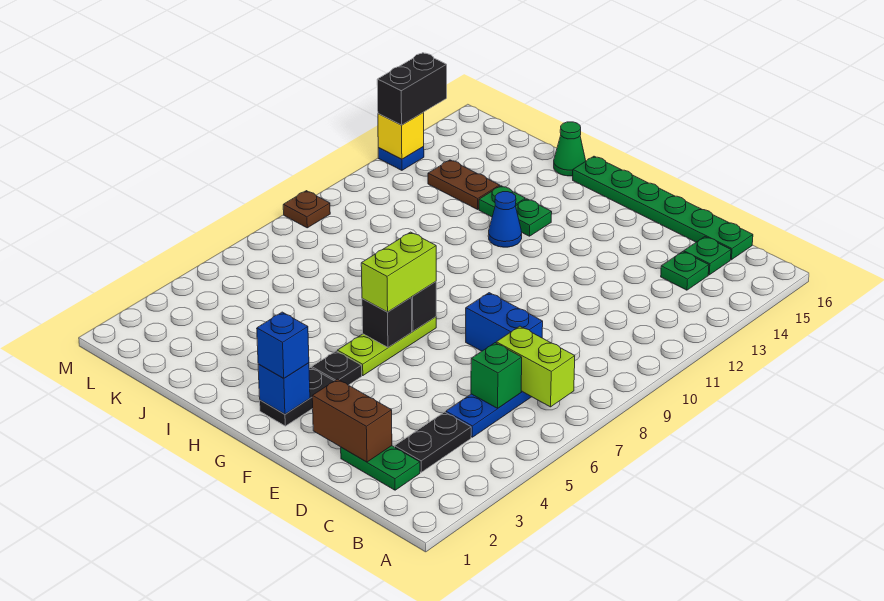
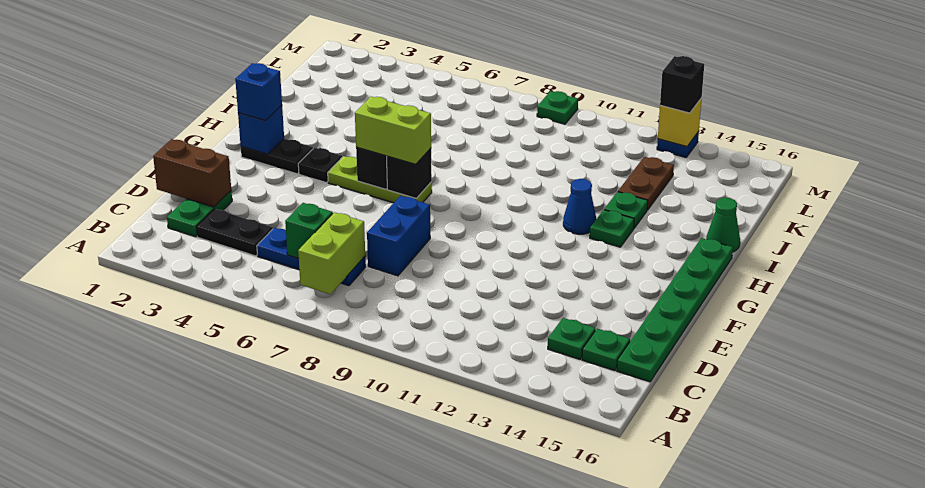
brown brick D2:E2 level 2 -> brown brick D1:D2 level 2
brown plate M9 level 1 -> green plate M9 level 1
black brick M13:M14 level 3 -> black brick M13 level 3

